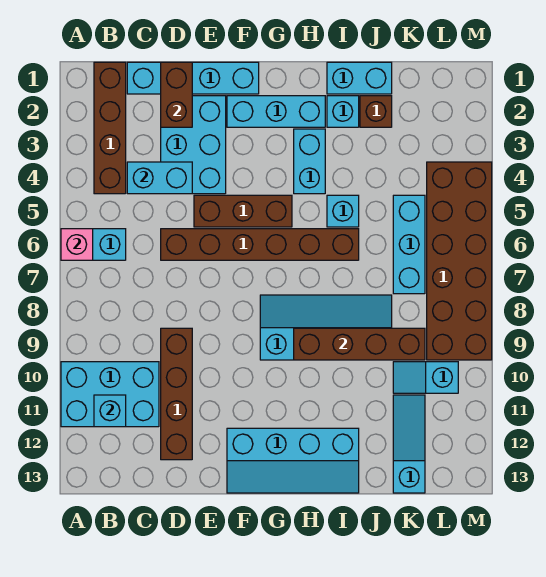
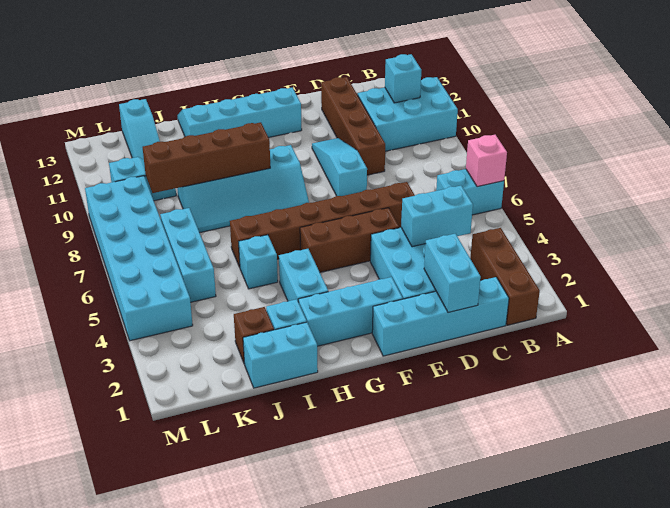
brown brick B1:B4 level 1 -> brown brick B1:B3 level 1
brown brick D1:D2 level 2 -> cyan brick D1:D2 level 2
none -> cyan slope E8:E10 level 1 top 8
brown brick L4:M9 level 1 -> cyan brick L4:M9 level 1

